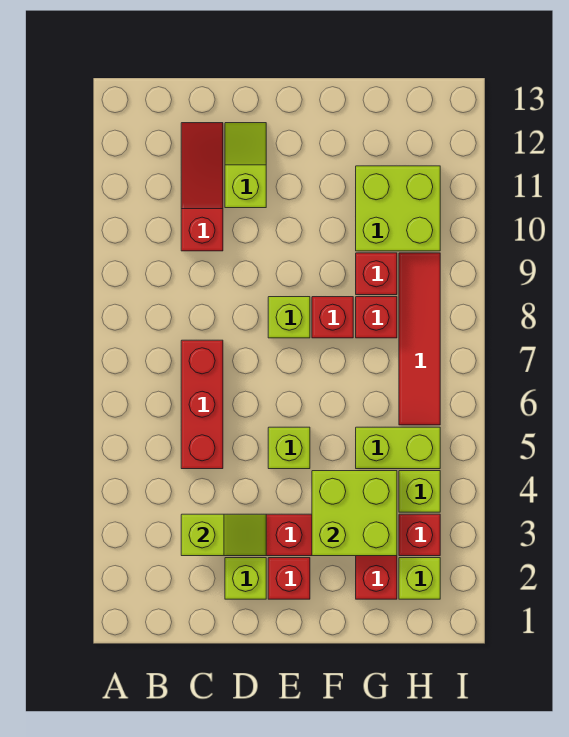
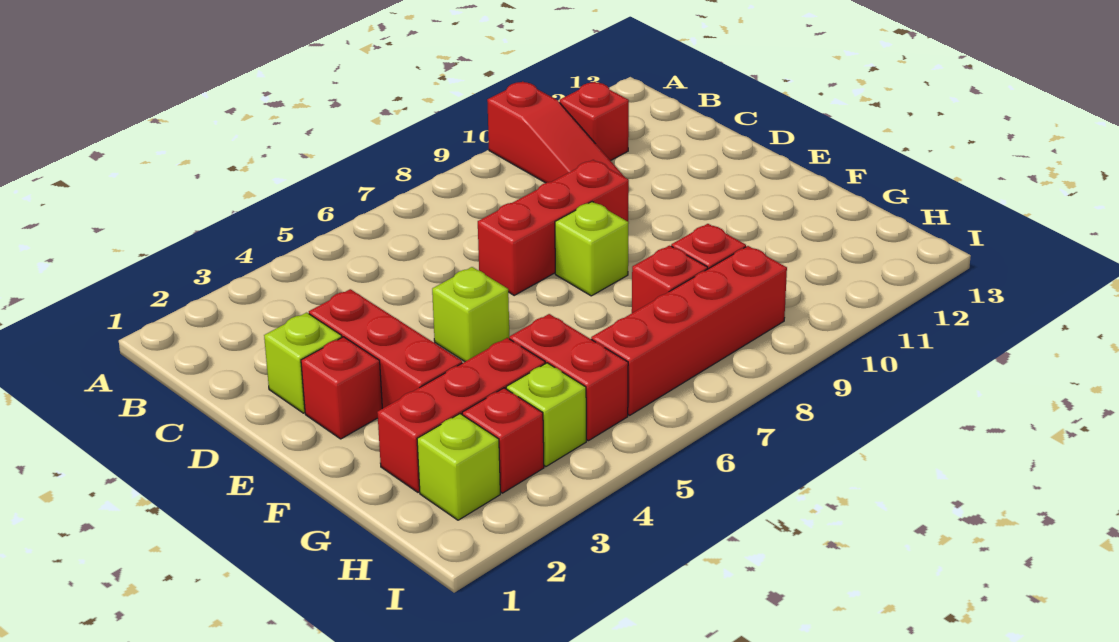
lime slope C3:D3 level 2 top C -> none
red brick C5:C7 level 1 -> red brick D7:D9 level 1
red slope C10:C12 level 1 top 10 -> red slope A10:C10 level 1 top A
lime slope D11:D12 level 1 top 11 -> none
lime brick F3:G4 level 2 -> none
red brick F8 level 1 -> red brick B11 level 1
lime brick G5:H5 level 1 -> red brick G5:H5 level 1
lime brick G10:H11 level 1 -> none
red tile H6:H9 level 1 -> red brick H6:H9 level 1

